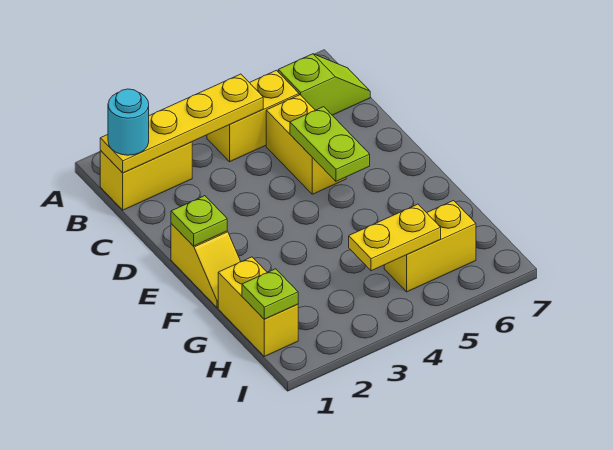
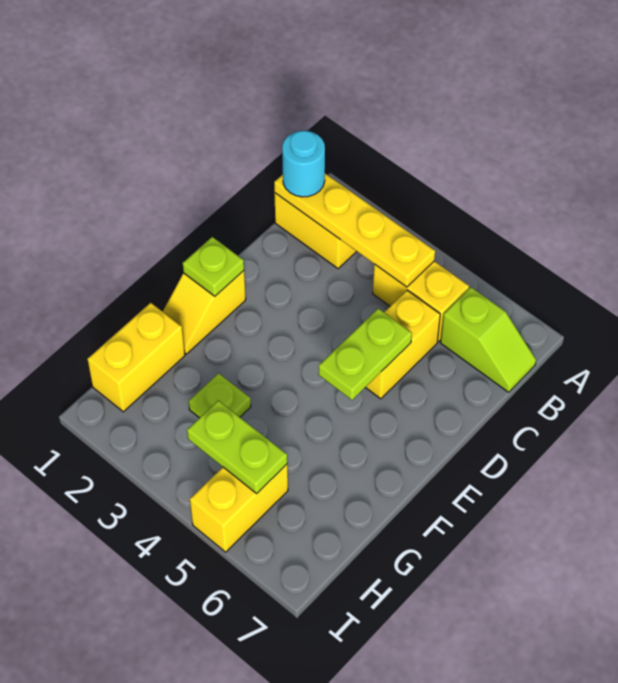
lime plate H1 level 2 -> lime plate G3 level 1
yellow plate H4:H5 level 2 -> lime plate H4:H5 level 2
yellow brick H5:H6 level 1 -> yellow brick H5:I5 level 1

